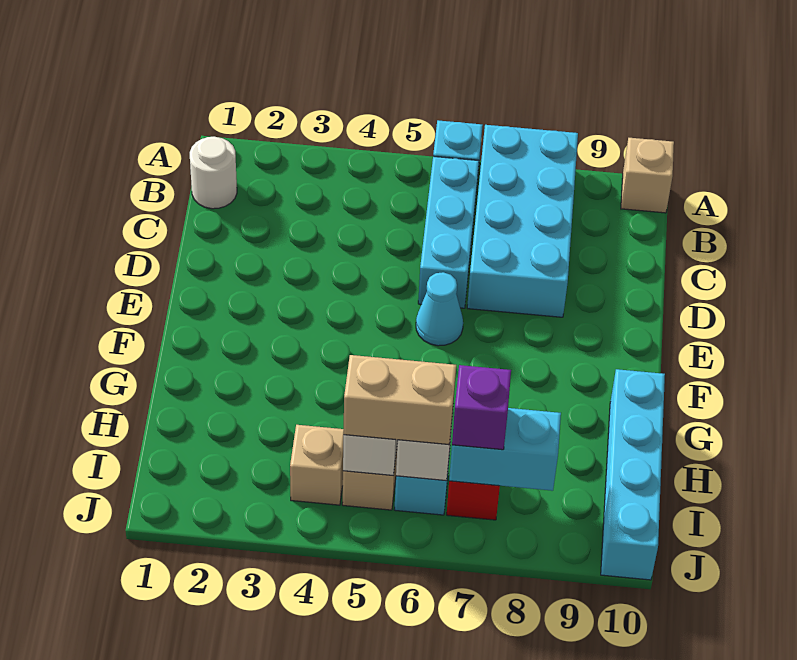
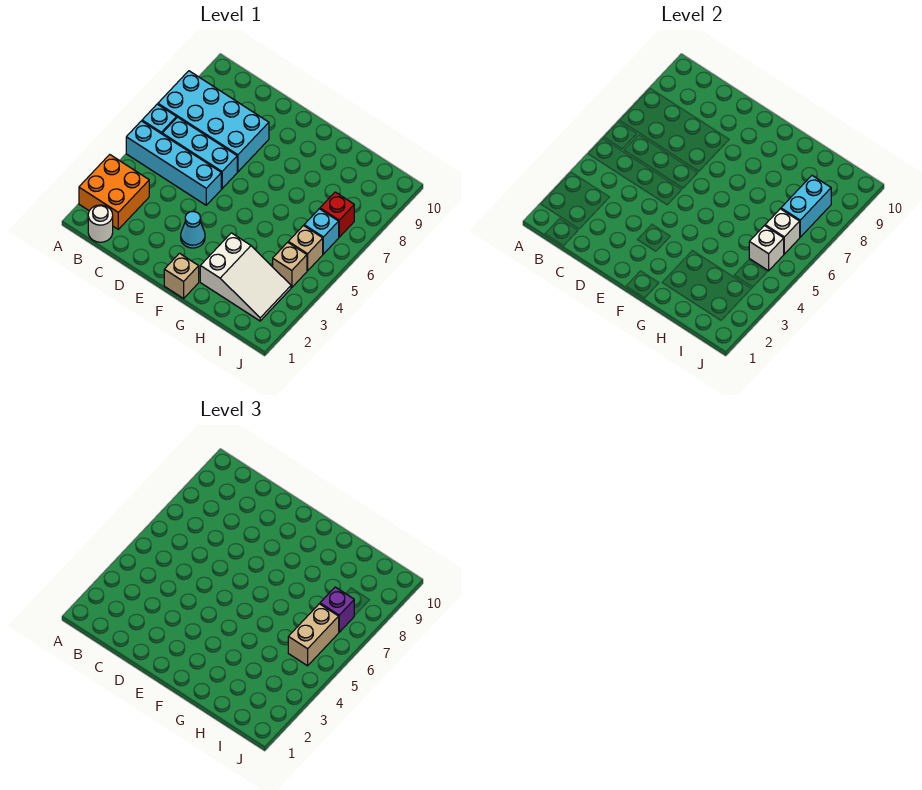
none -> orange brick A2:B3 level 1
tan brick A10 level 1 -> tan brick F1 level 1
cyan cone E6 level 1 -> cyan cone E3 level 1
none -> white slope G2:I3 level 1 top G
cyan brick G10:J10 level 1 -> cyan brick A5:D5 level 1

